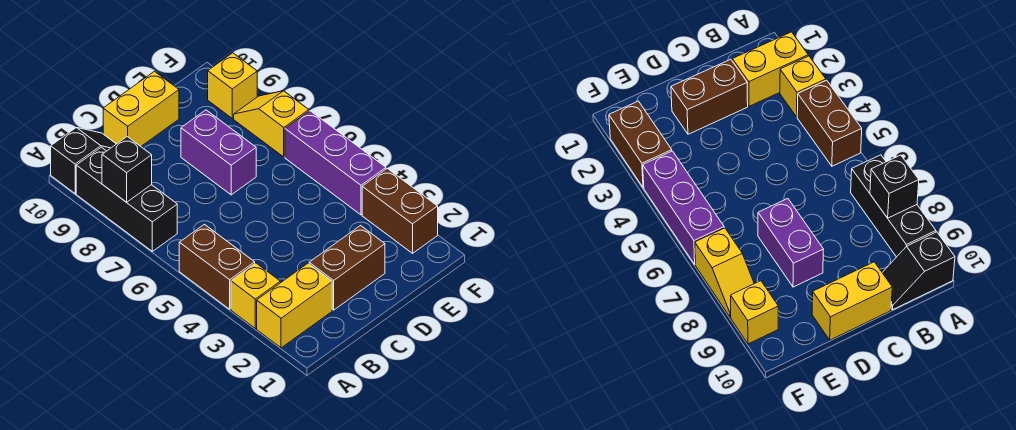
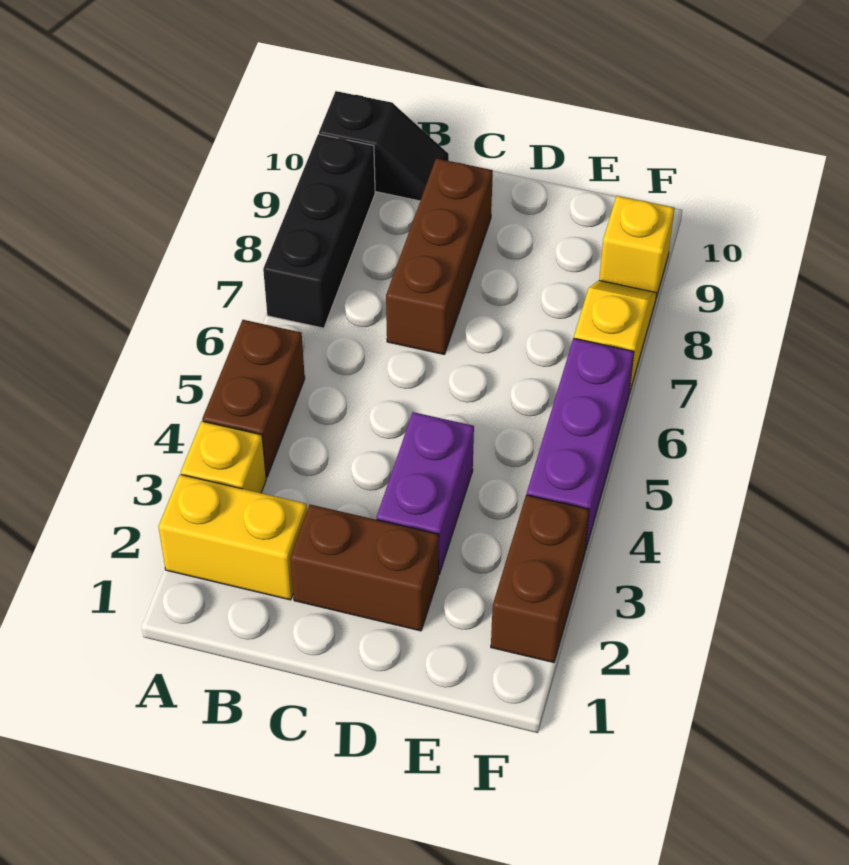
black brick A8 level 2 -> none
none -> brown brick C7:C9 level 1
yellow brick C10:D10 level 1 -> none
purple brick D7:D8 level 1 -> purple brick D3:D4 level 1

